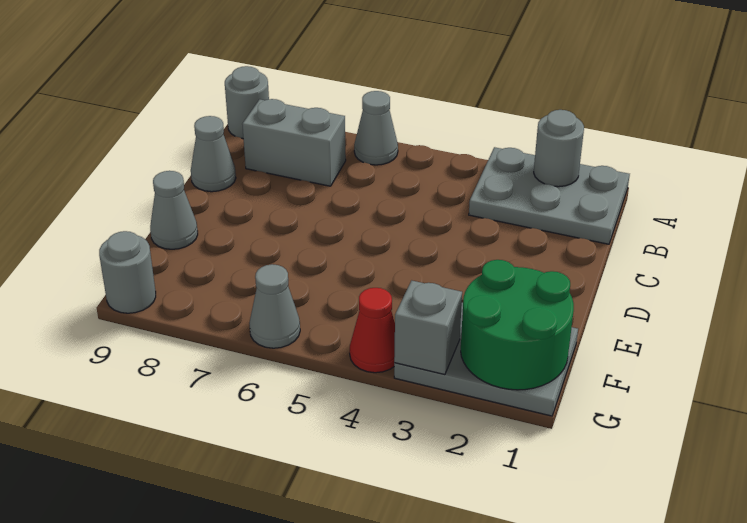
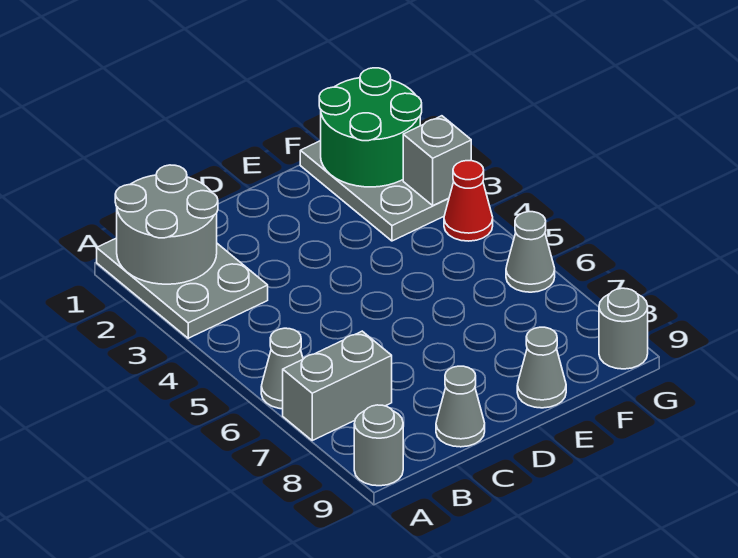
grey round brick A2 level 2 -> grey round brick A1:B2 level 2
grey brick B7:B8 level 1 -> grey brick A7:B7 level 1

